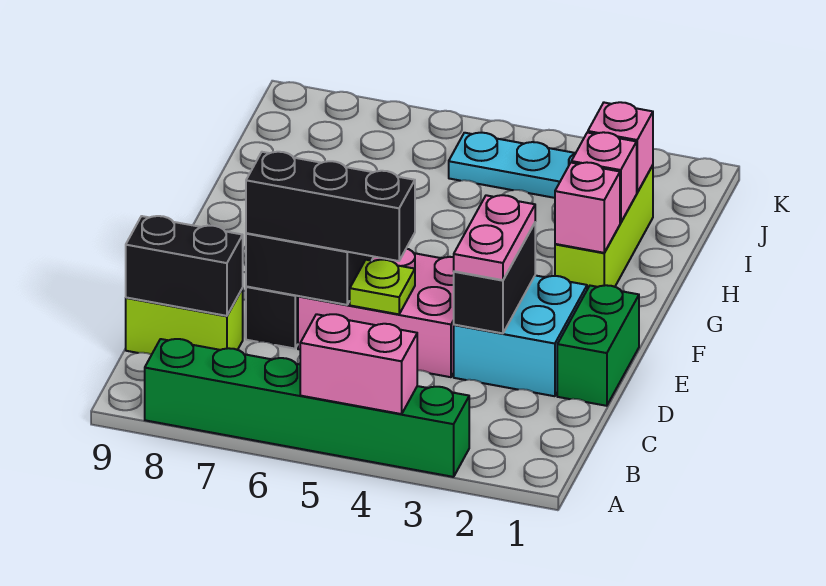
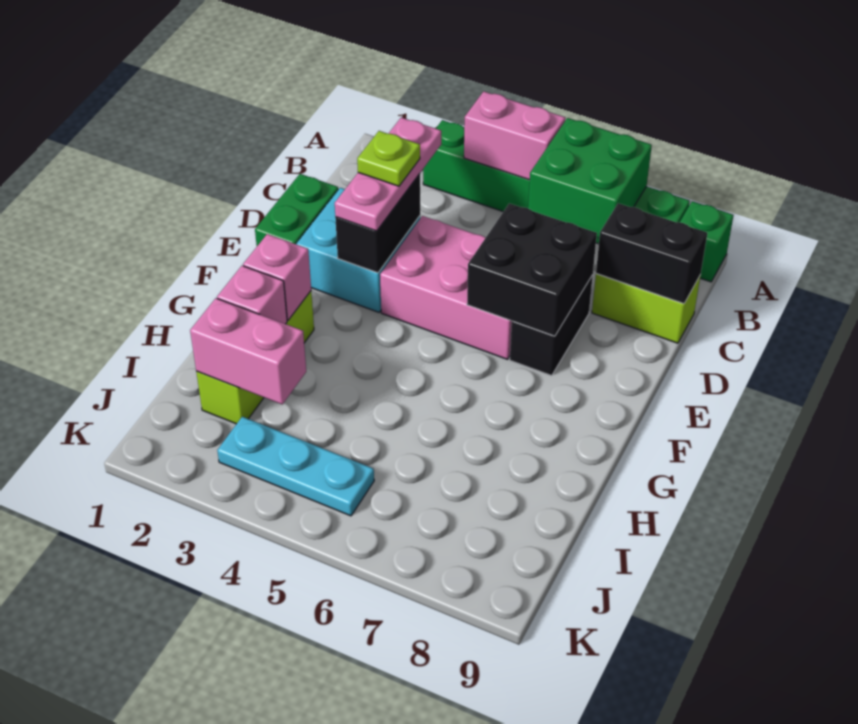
none -> green brick A6:B7 level 2
none -> green brick A9 level 1
pink plate D3:E3 level 3 -> pink plate C3:E3 level 3
lime plate D5 level 2 -> lime plate D3 level 4
black brick D5:D7 level 3 -> none
pink brick I2 level 2 -> pink brick I2:I3 level 2

